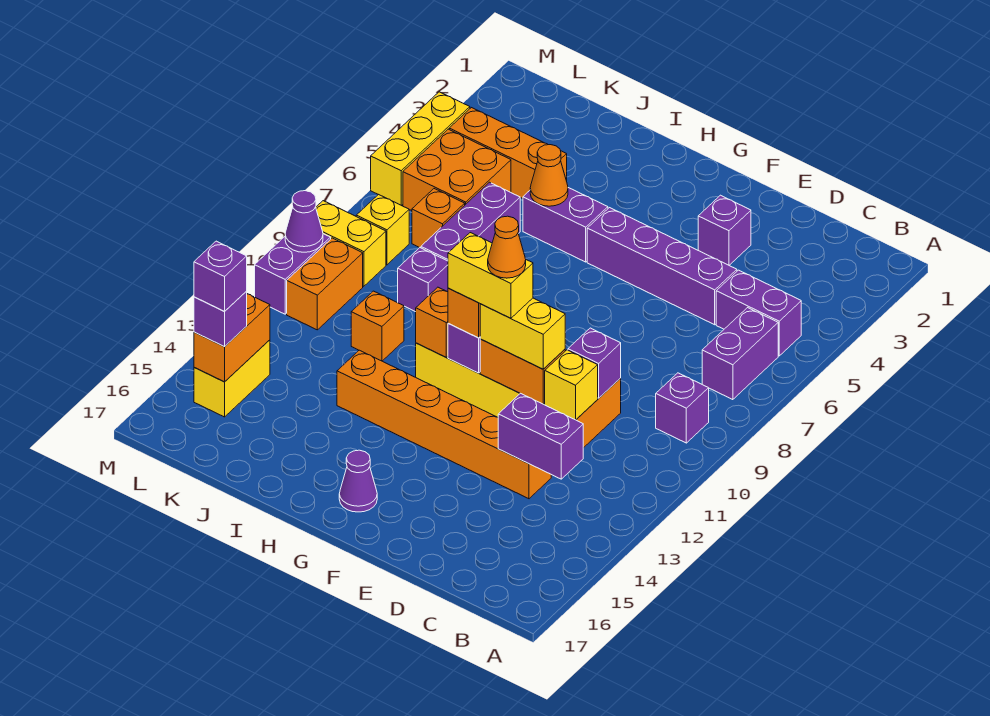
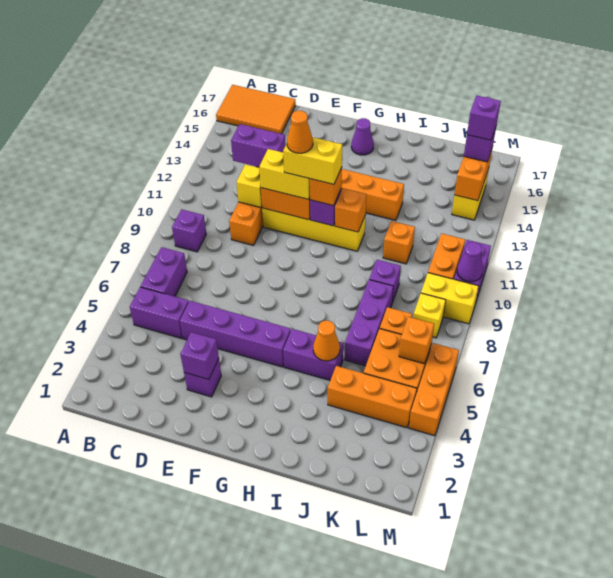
none -> orange tile A16:C17 level 1
purple brick D10 level 2 -> purple brick E3 level 2
none -> orange brick L6 level 2
yellow brick M4:M6 level 1 -> orange brick M4:M6 level 1

